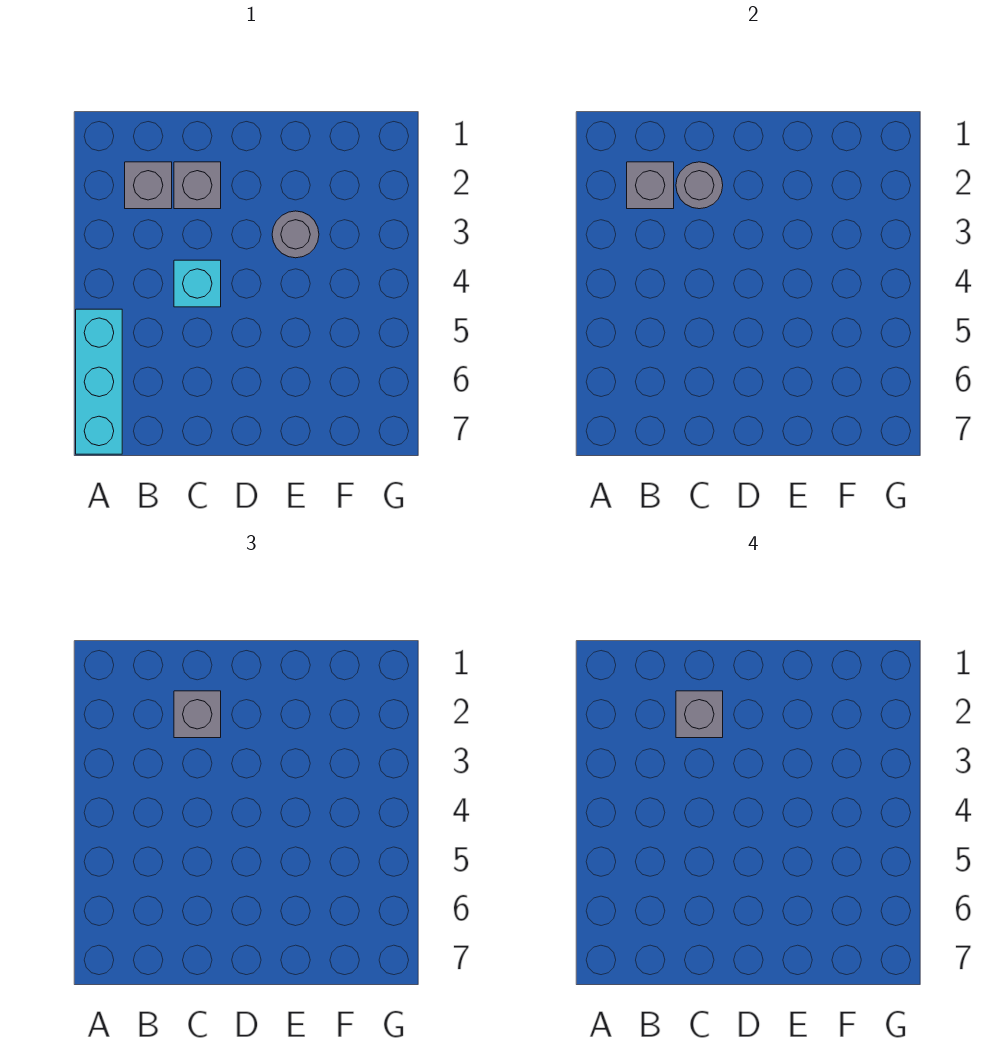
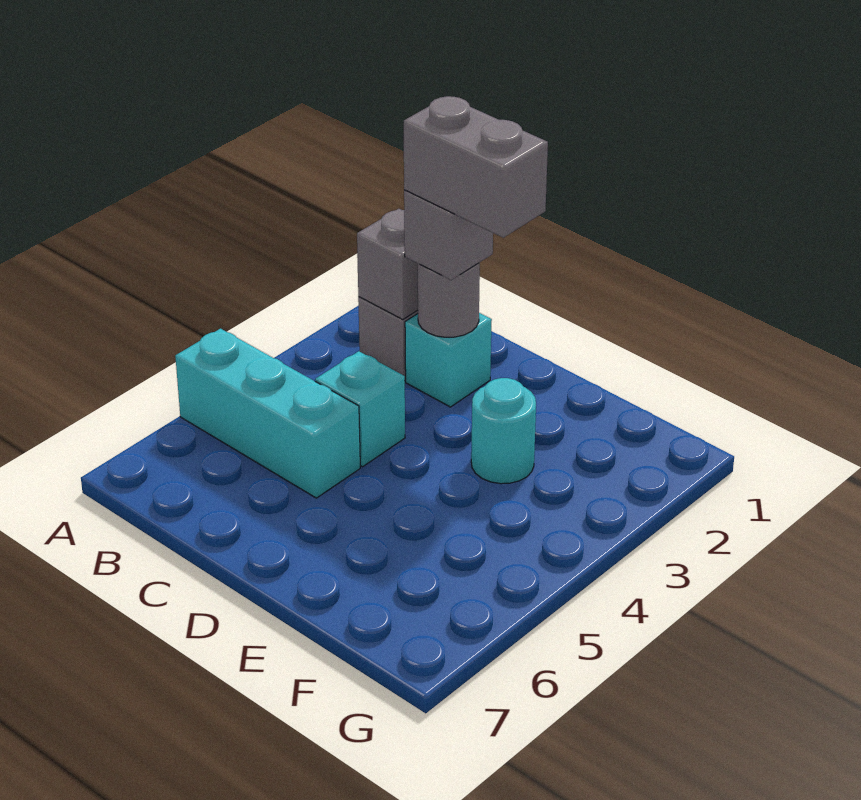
cyan brick A5:A7 level 1 -> cyan brick A5:C5 level 1
grey brick C2 level 1 -> cyan brick C2 level 1
grey brick C2 level 4 -> grey brick C2:D2 level 4
grey round brick E3 level 1 -> cyan round brick E3 level 1

